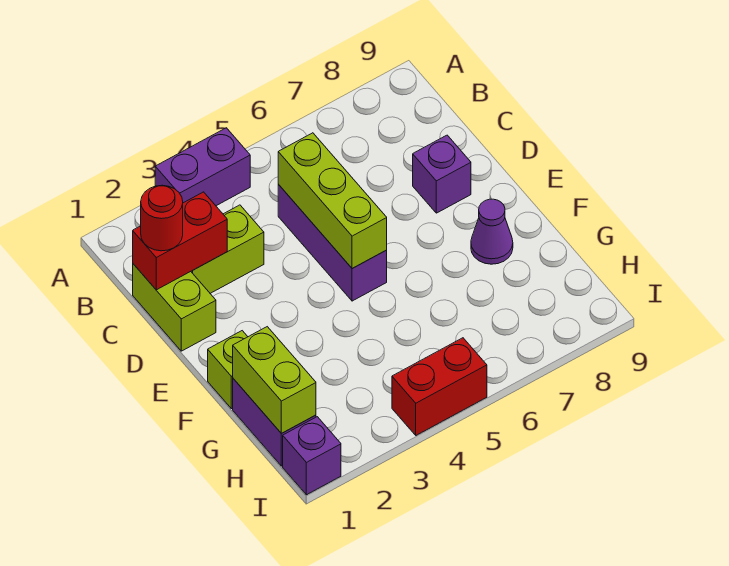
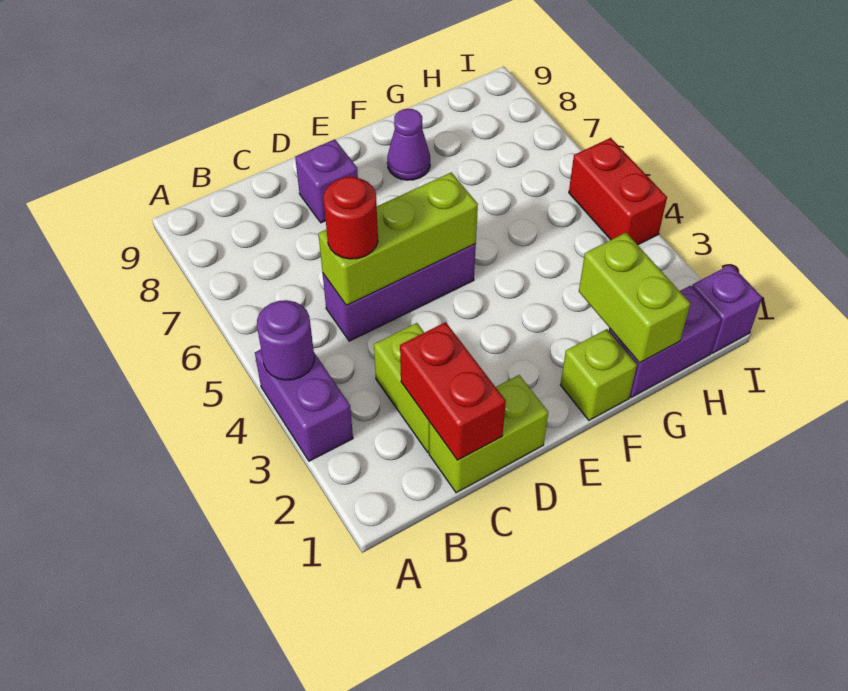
none -> purple round brick A4 level 2
red round brick C1 level 3 -> red round brick C5 level 3
lime brick G1:H1 level 2 -> lime brick G1:G2 level 2

